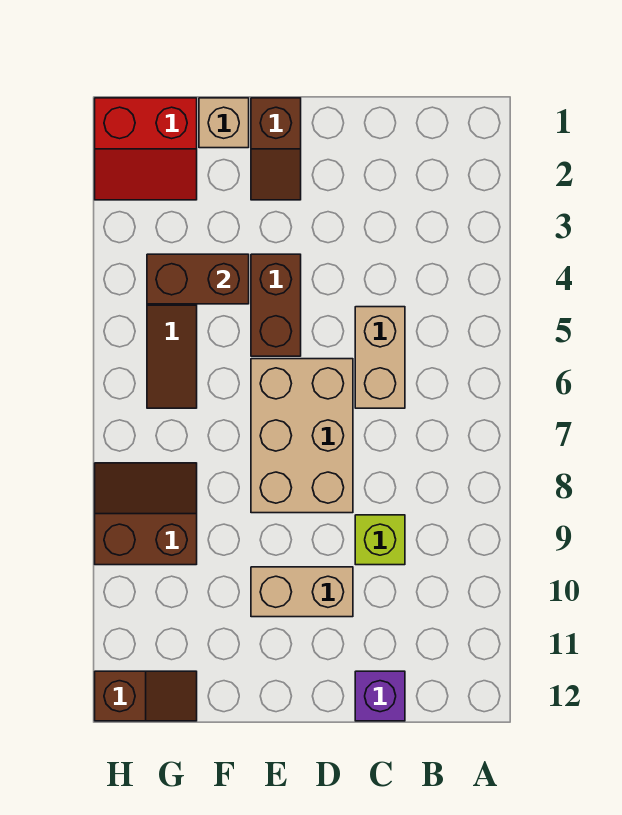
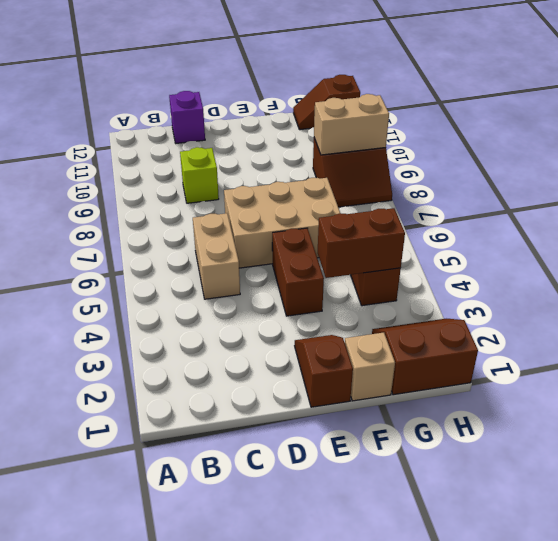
tan brick D6:E8 level 1 -> tan brick D6:F7 level 1
tan brick D10:E10 level 1 -> tan brick G9:H9 level 2
red slope G1:H2 level 1 top 1 -> brown slope G1:H2 level 1 top 1

